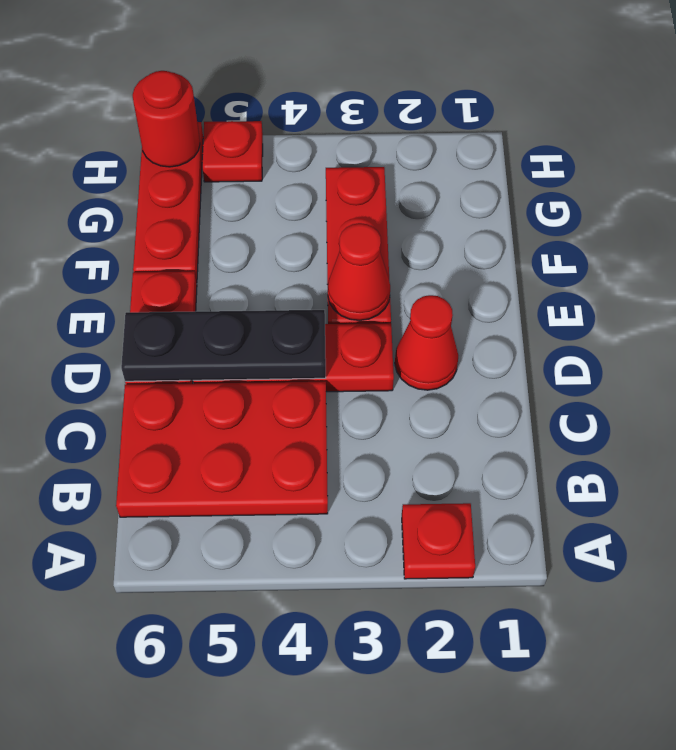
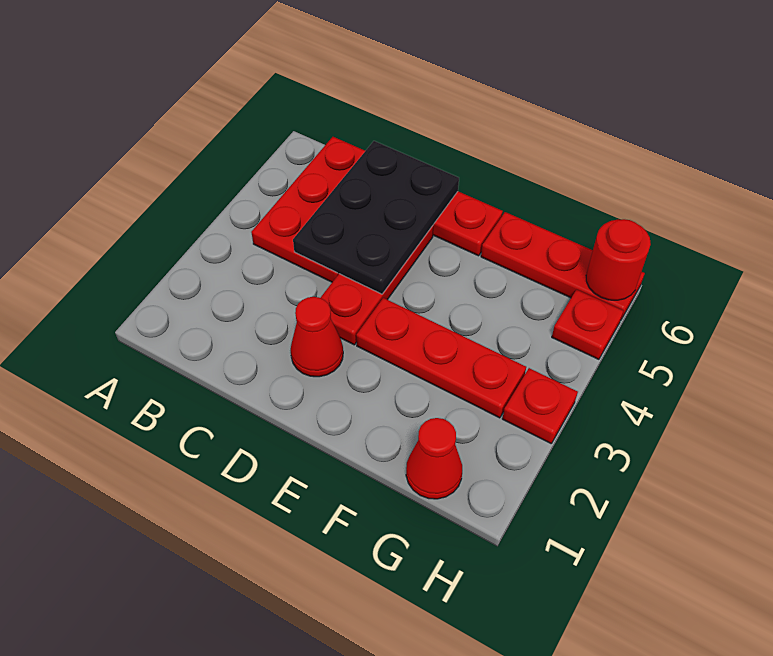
red plate A2 level 1 -> red plate H3 level 1
black plate D4:D6 level 2 -> black plate C4:D6 level 2
red cone E3 level 2 -> red cone G1 level 1

